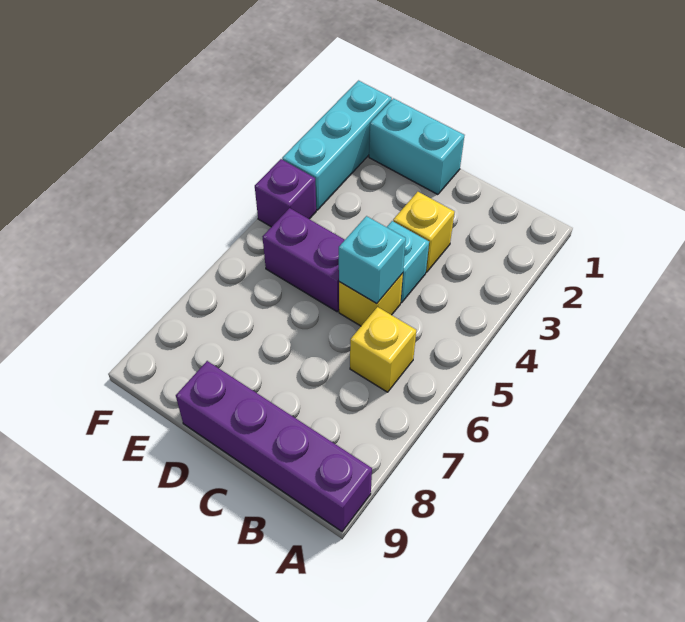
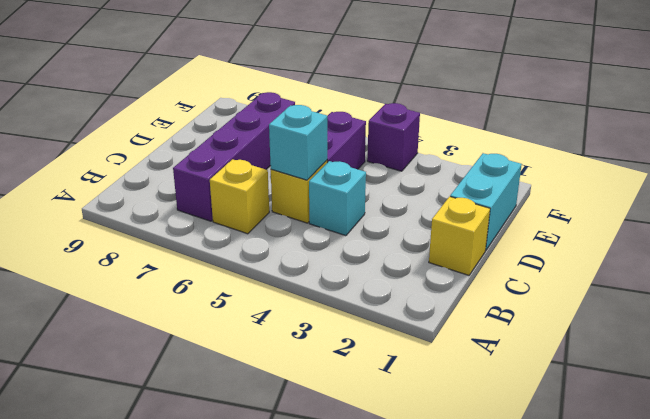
purple brick A9:D9 level 1 -> purple brick B7:E7 level 1
yellow brick C3 level 1 -> yellow brick C1 level 1
cyan brick F1:F3 level 1 -> none

